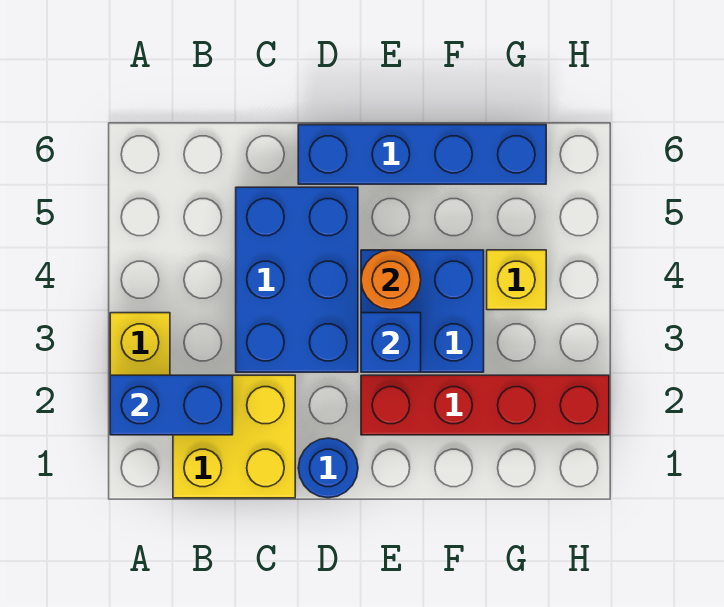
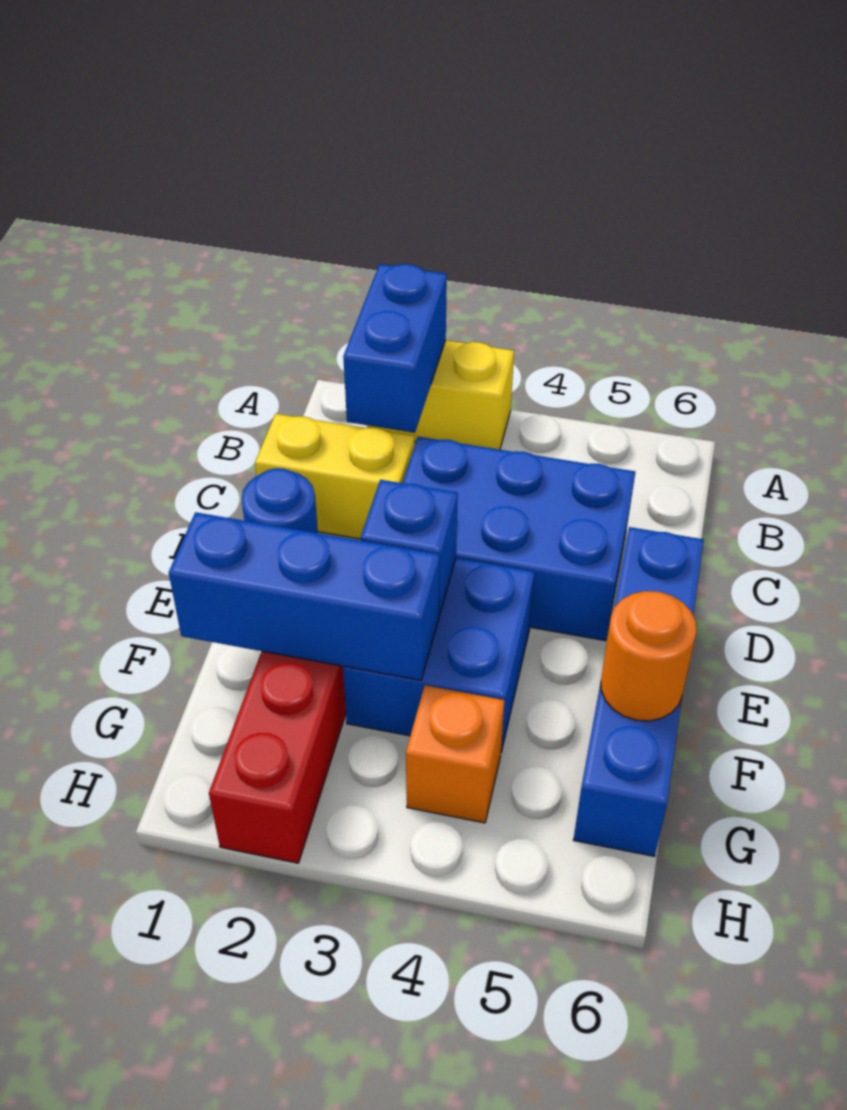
yellow brick B1:C2 level 1 -> yellow brick C1:C2 level 1
orange round brick E4 level 2 -> orange round brick F6 level 2
none -> blue brick F1:F3 level 2
yellow brick G4 level 1 -> orange brick G4 level 1

